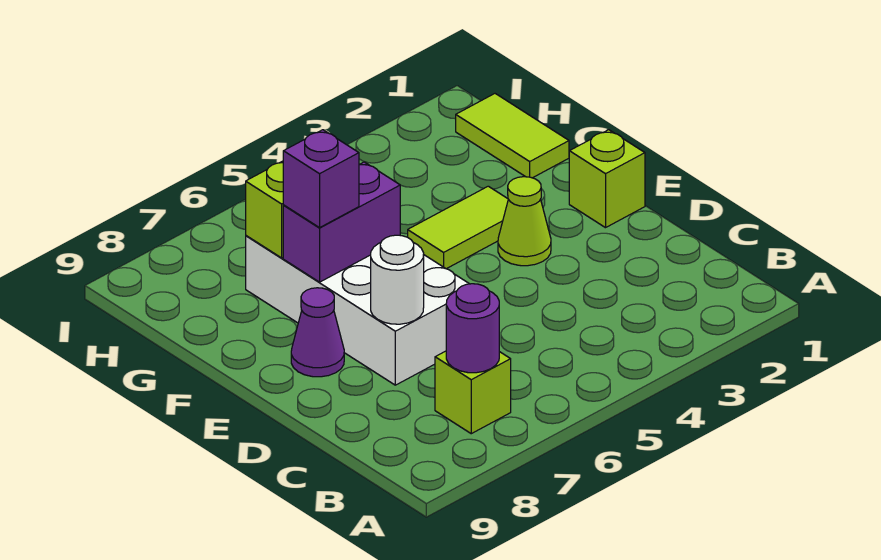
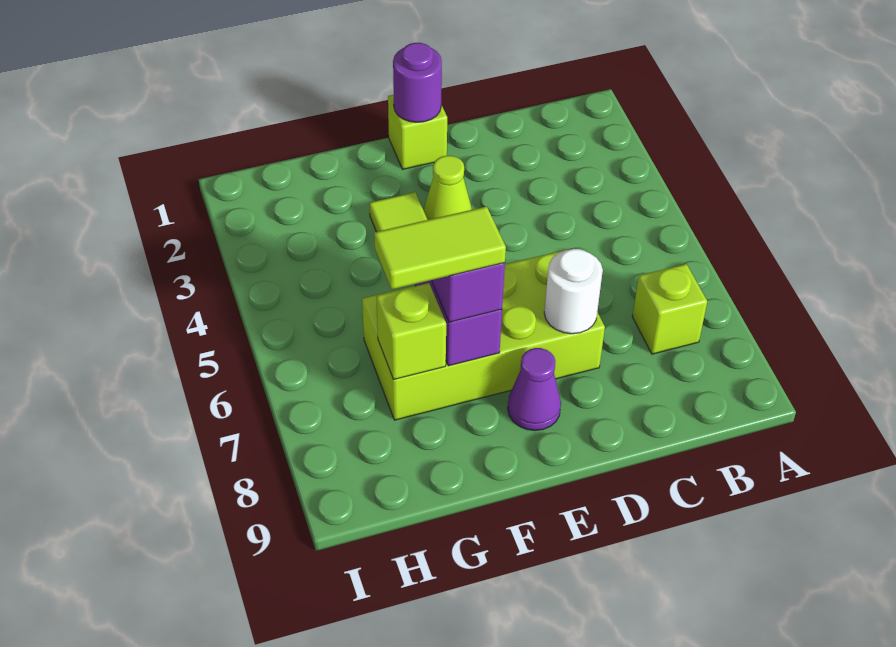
purple round brick B7 level 2 -> purple round brick E1 level 2
white brick D6:G7 level 1 -> lime brick D6:G7 level 1
lime tile G1:H1 level 1 -> lime tile F7:G7 level 4

